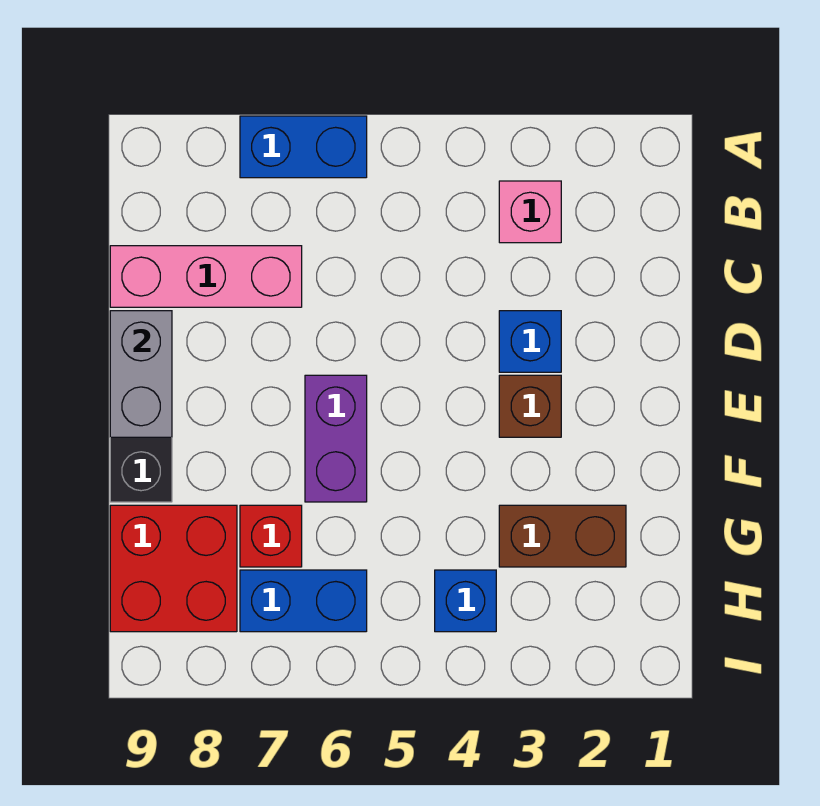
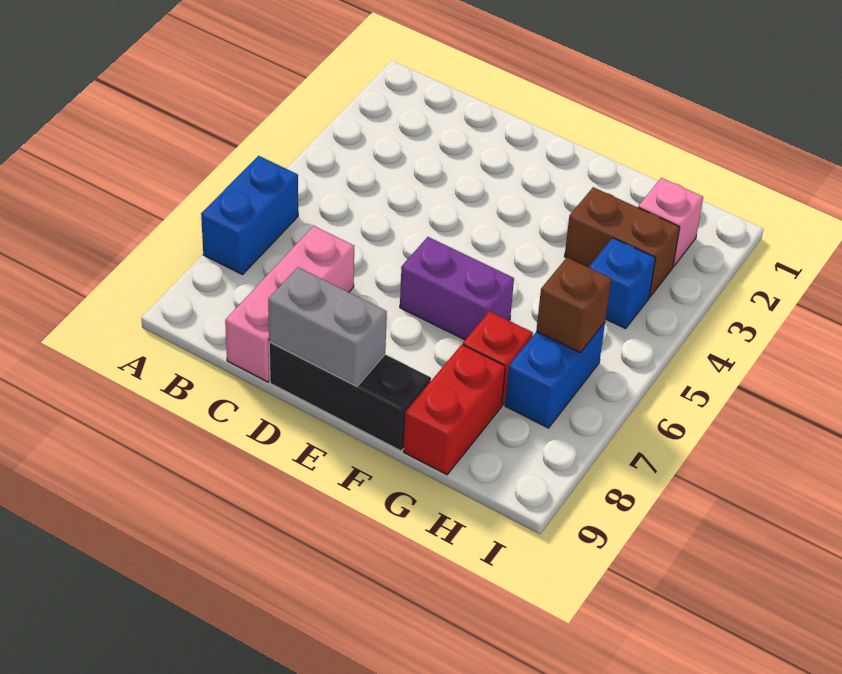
pink brick B3 level 1 -> pink brick H2 level 1
blue brick D3 level 1 -> none
brown brick E3 level 1 -> brown brick H6 level 2
brown brick G2:G3 level 1 -> brown brick G3:H3 level 1
red brick G8:H9 level 1 -> red brick G8:G9 level 1

